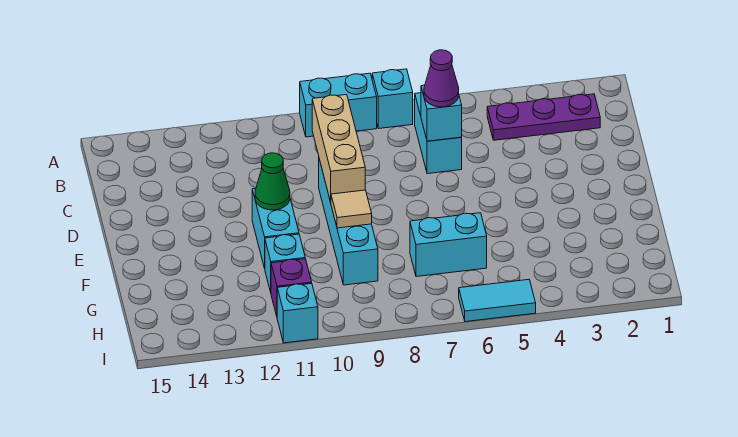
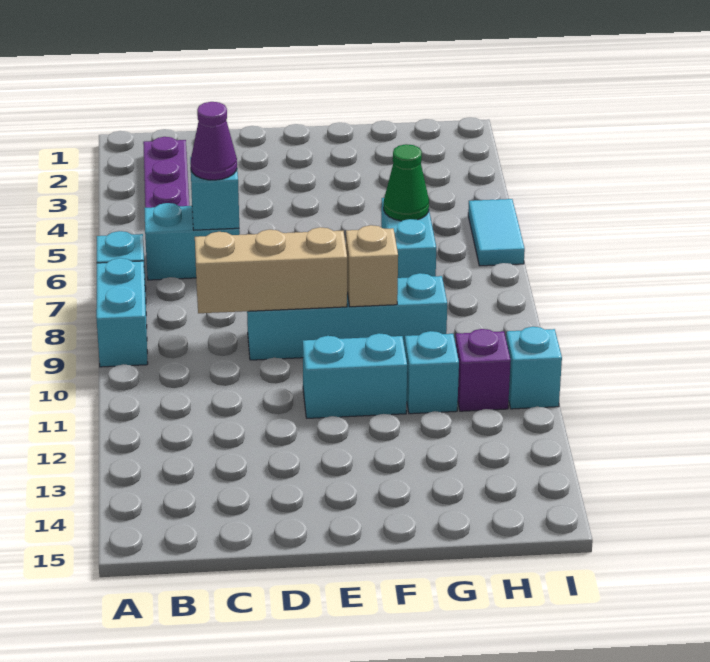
green cone E11 level 2 -> green cone G6 level 2
tan tile F9 level 2 -> tan brick F9 level 2

